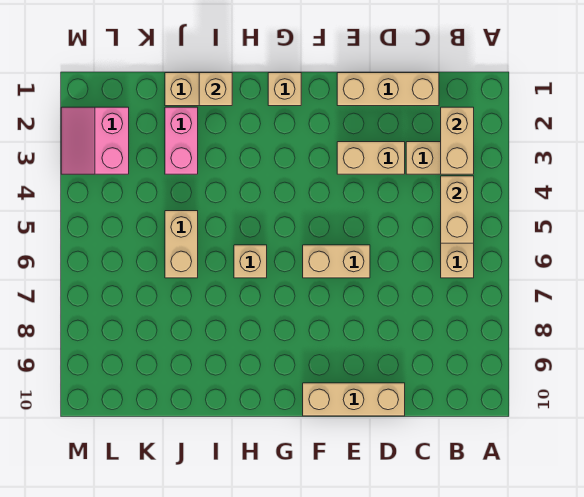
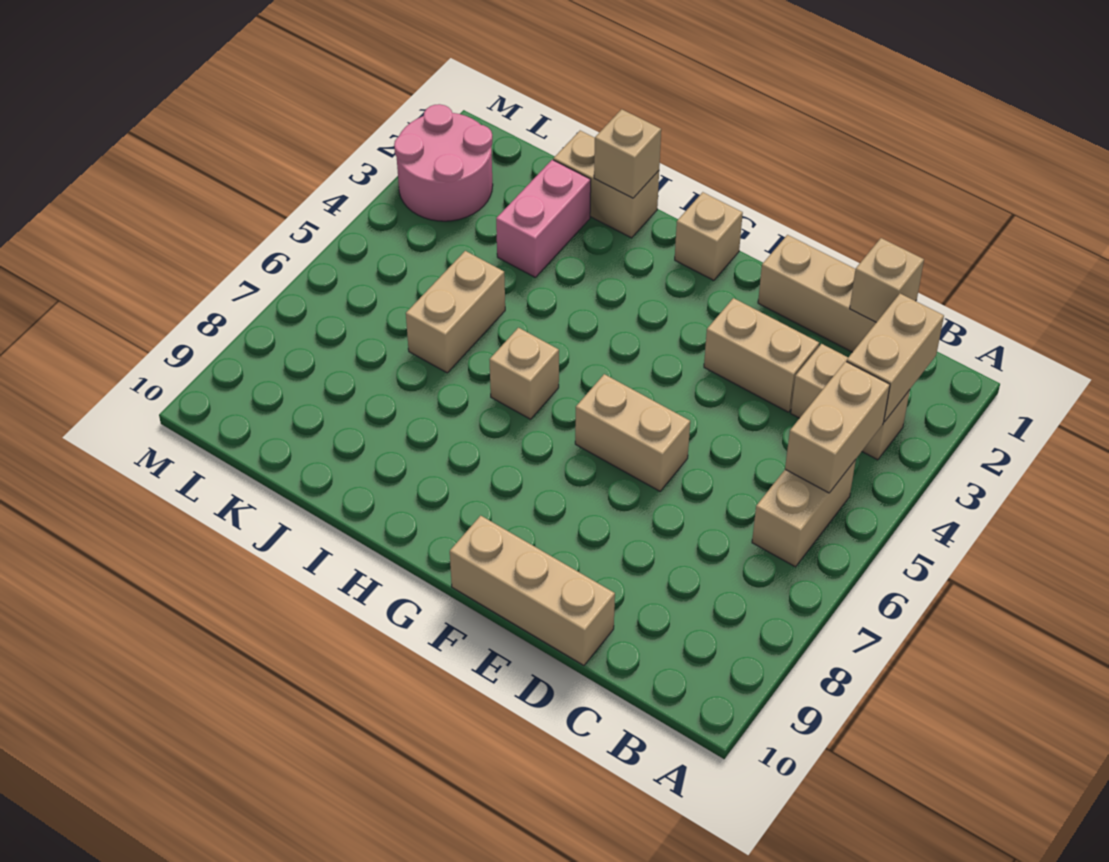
none -> tan brick C1 level 2
pink slope L2:M3 level 1 top L -> pink round brick L2:M3 level 1

